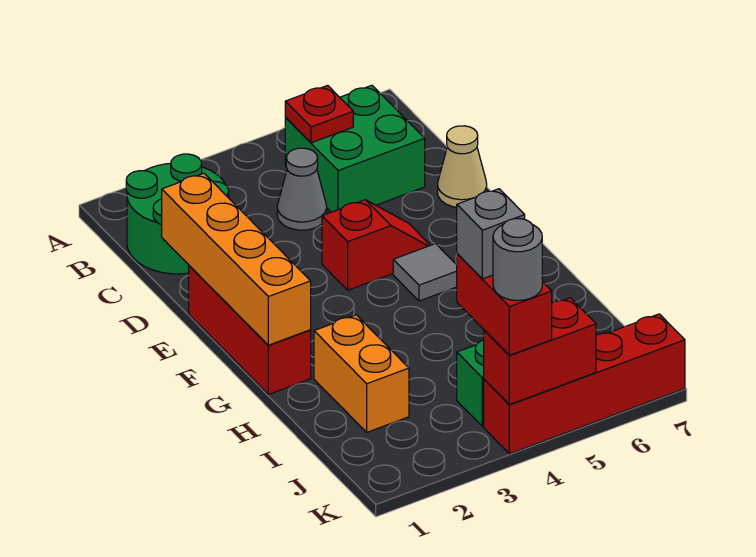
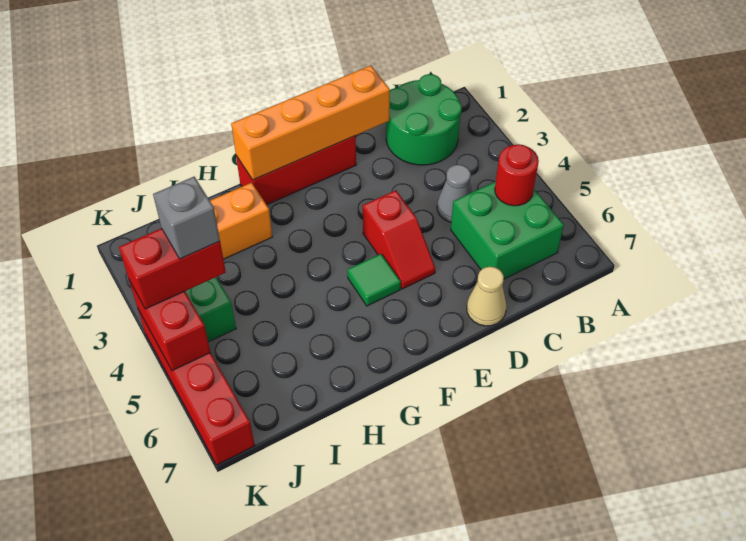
red plate B5 level 2 -> red round brick B5 level 2
grey tile F5 level 1 -> green tile F5 level 1
grey round brick K4 level 4 -> none

